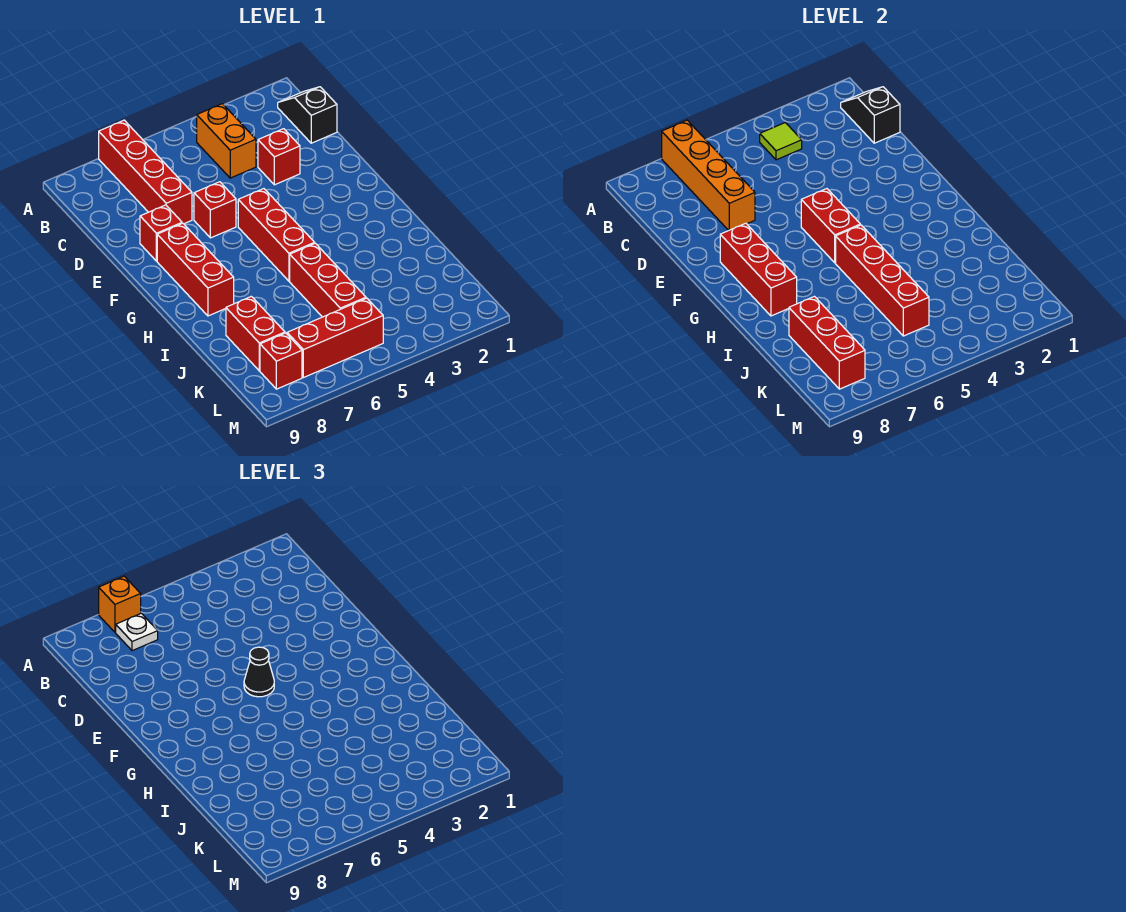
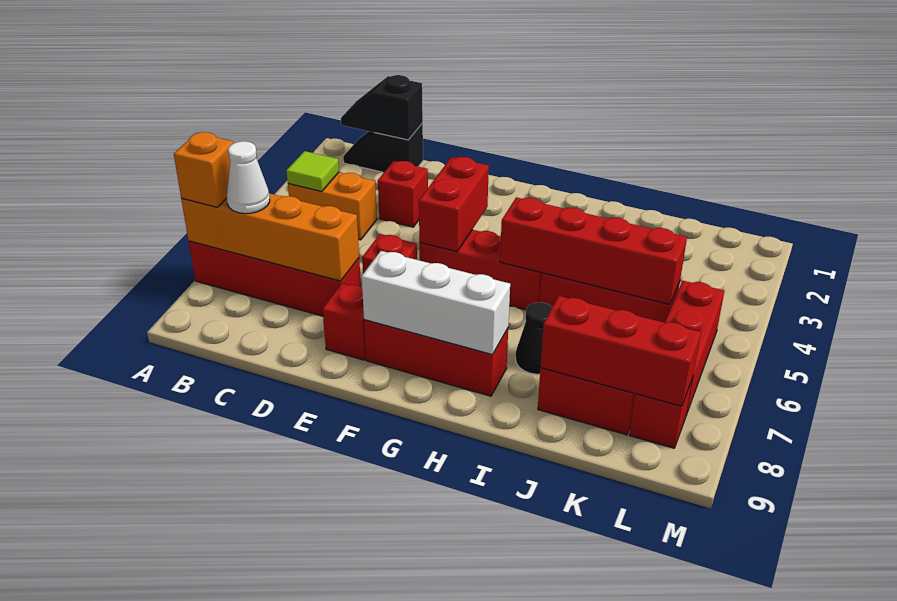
white plate B7 level 3 -> white cone B7 level 3
red brick F5:G5 level 2 -> red brick F4:F5 level 2
black cone F5 level 3 -> black cone I7 level 1
red brick F8:H8 level 2 -> white brick F8:H8 level 2

